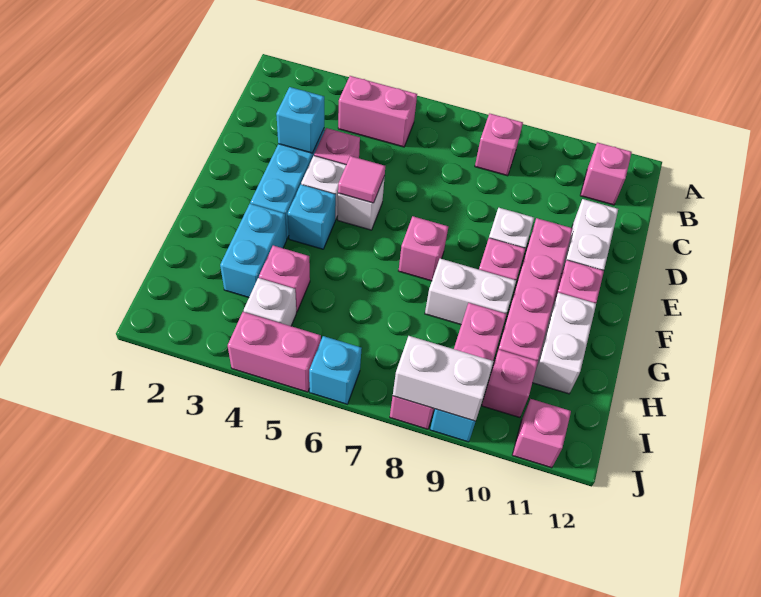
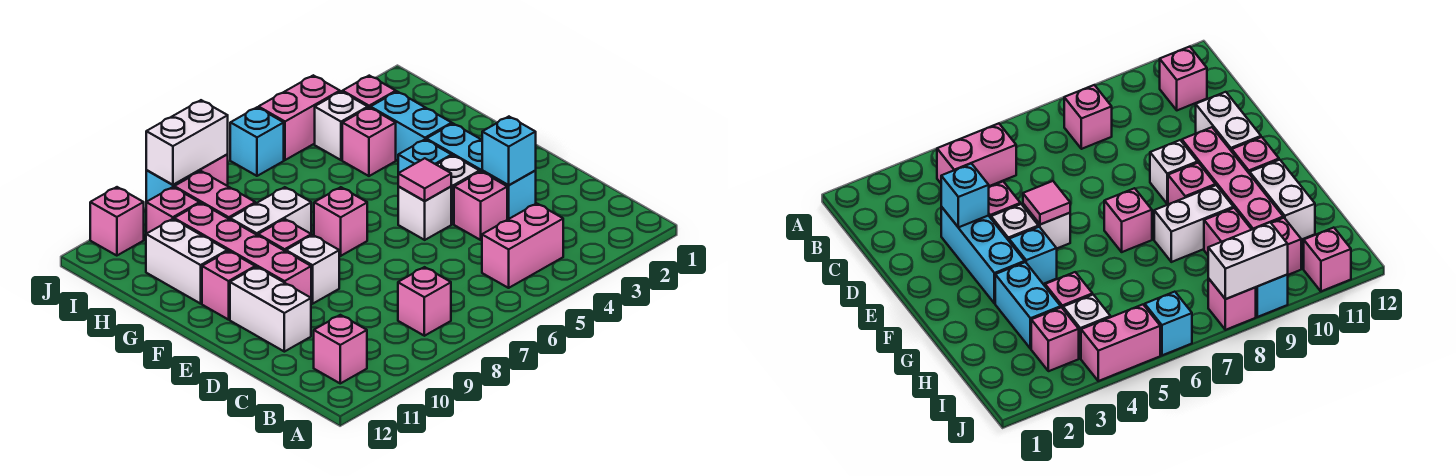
none -> pink brick I3 level 1

